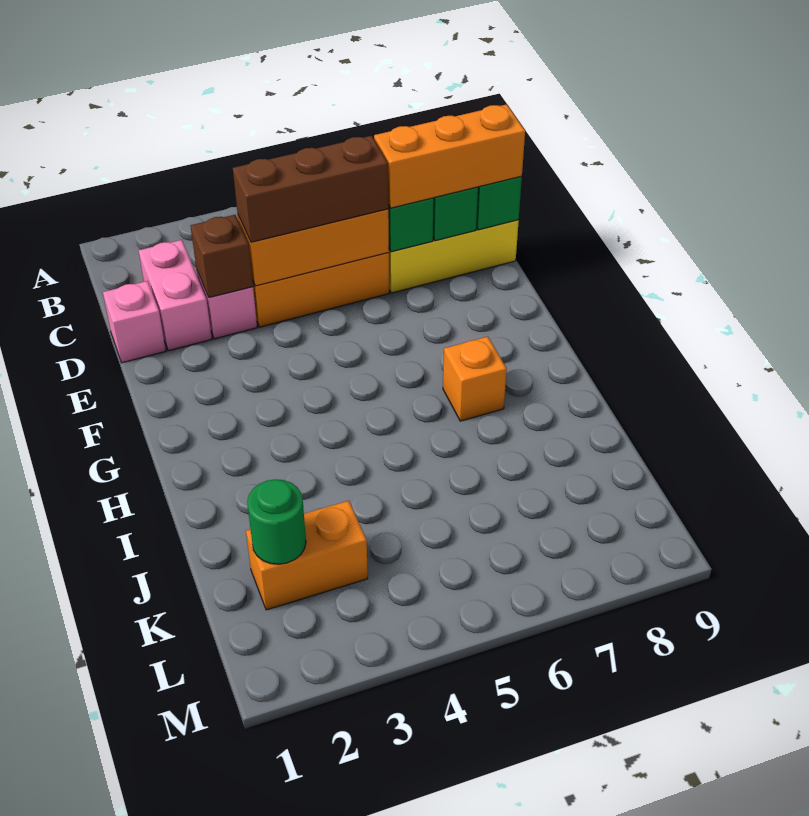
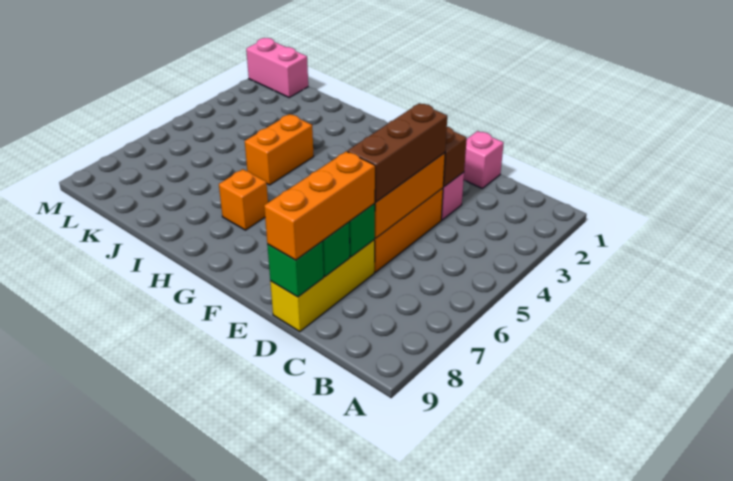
pink brick C2:D2 level 1 -> pink brick L1:M1 level 1
orange brick K2:K3 level 1 -> orange brick I4:I5 level 1
green round brick K2 level 2 -> none

